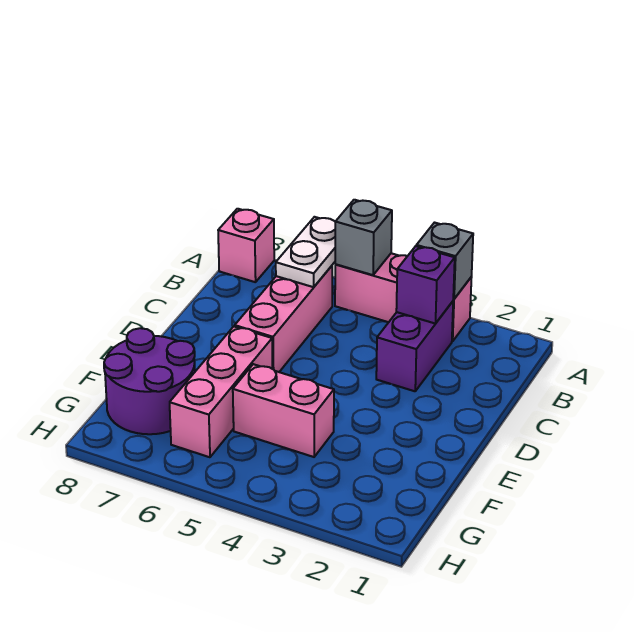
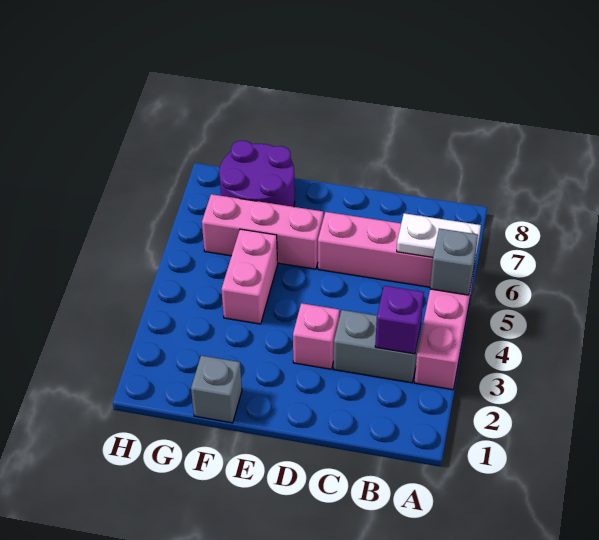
grey brick A3 level 2 -> grey brick F1 level 1
pink brick A8 level 1 -> pink brick D3 level 1
purple brick B3:C3 level 1 -> grey brick B3:C3 level 1

